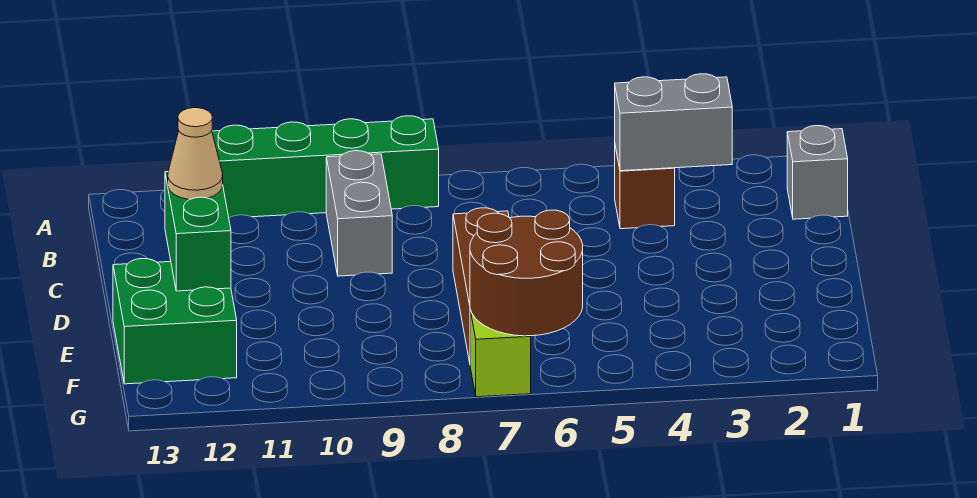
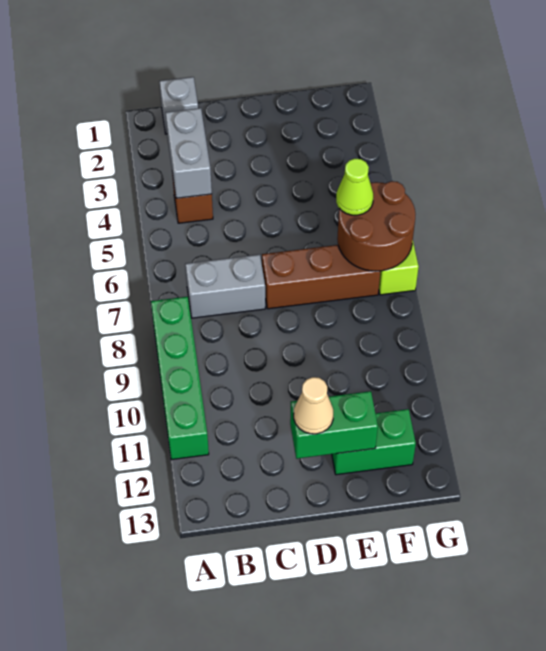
grey brick B9:C9 level 1 -> grey brick B7:C7 level 1
green brick E12:F13 level 1 -> green brick E12:F12 level 1
none -> lime cone F6 level 3

